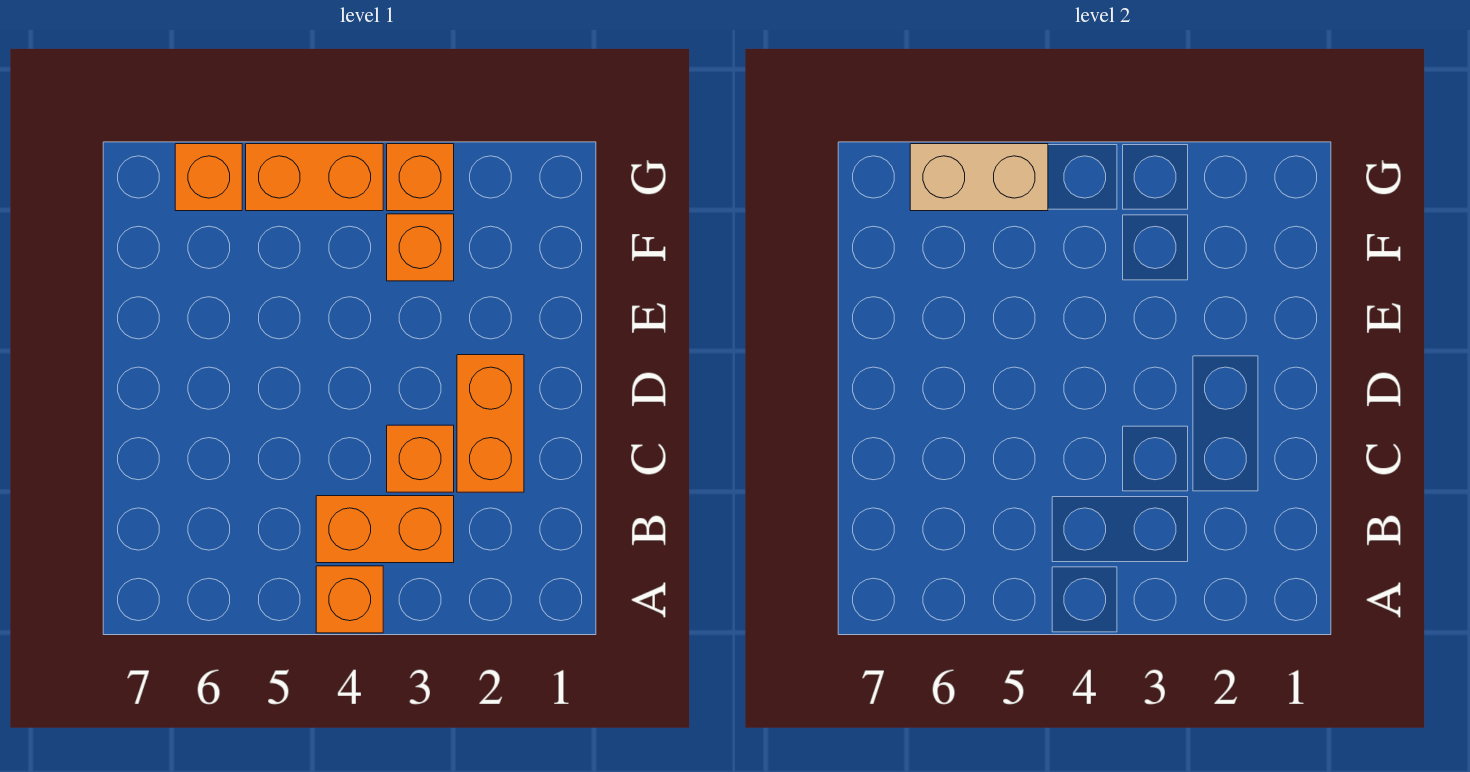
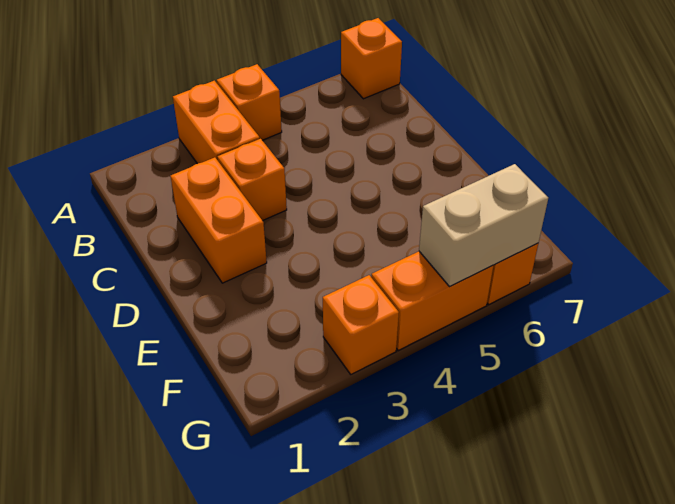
orange brick B3:B4 level 1 -> orange brick A3:B3 level 1
orange brick F3 level 1 -> orange brick A7 level 1

